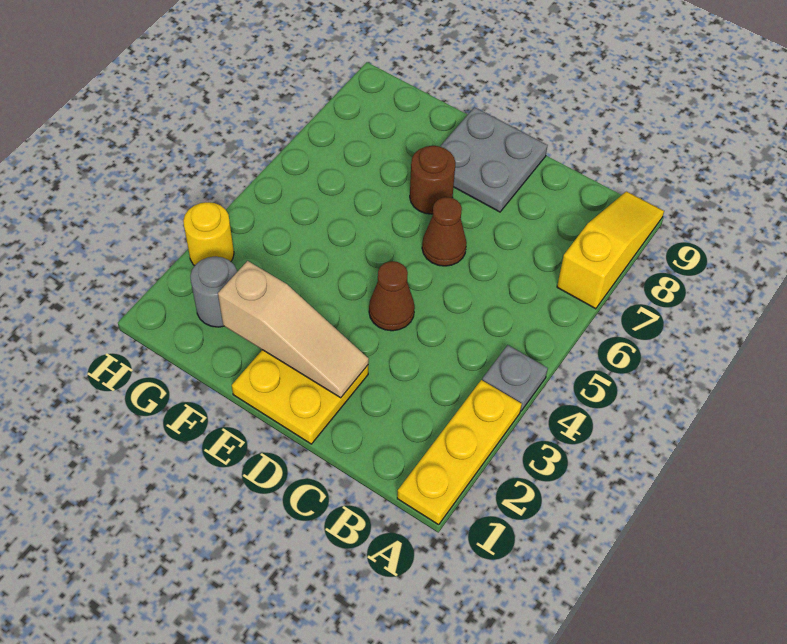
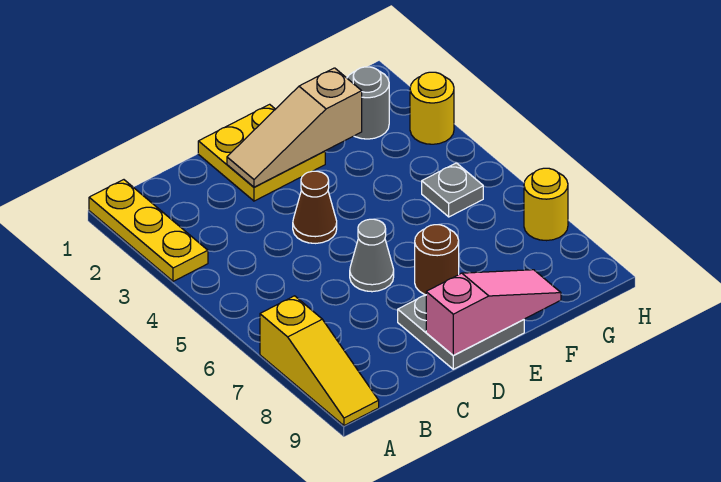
grey plate A4 level 1 -> grey plate G5 level 1
brown cone D6 level 1 -> grey cone D6 level 1
none -> pink slope D9:F9 level 2 top D
none -> yellow round brick H7 level 1

